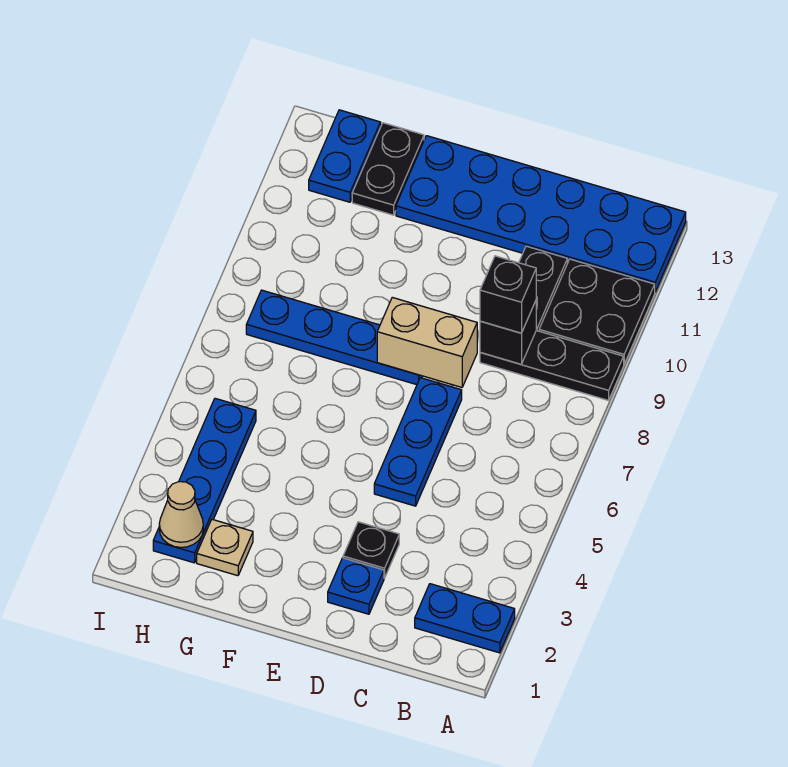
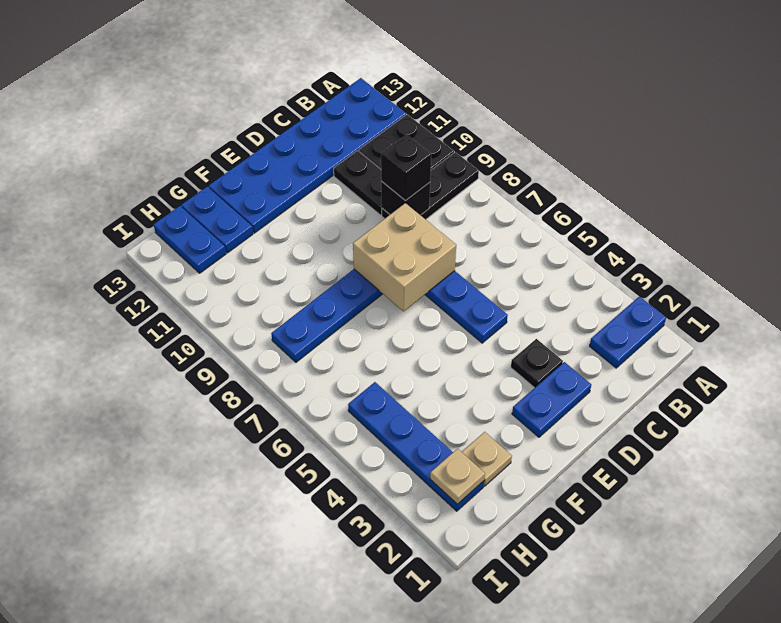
blue plate D2 level 1 -> blue plate D2:E2 level 1
tan brick D8:E8 level 2 -> tan brick D7:E8 level 2
black plate G12:G13 level 1 -> blue plate G12:G13 level 1
tan cone H2 level 2 -> tan plate H2 level 2

